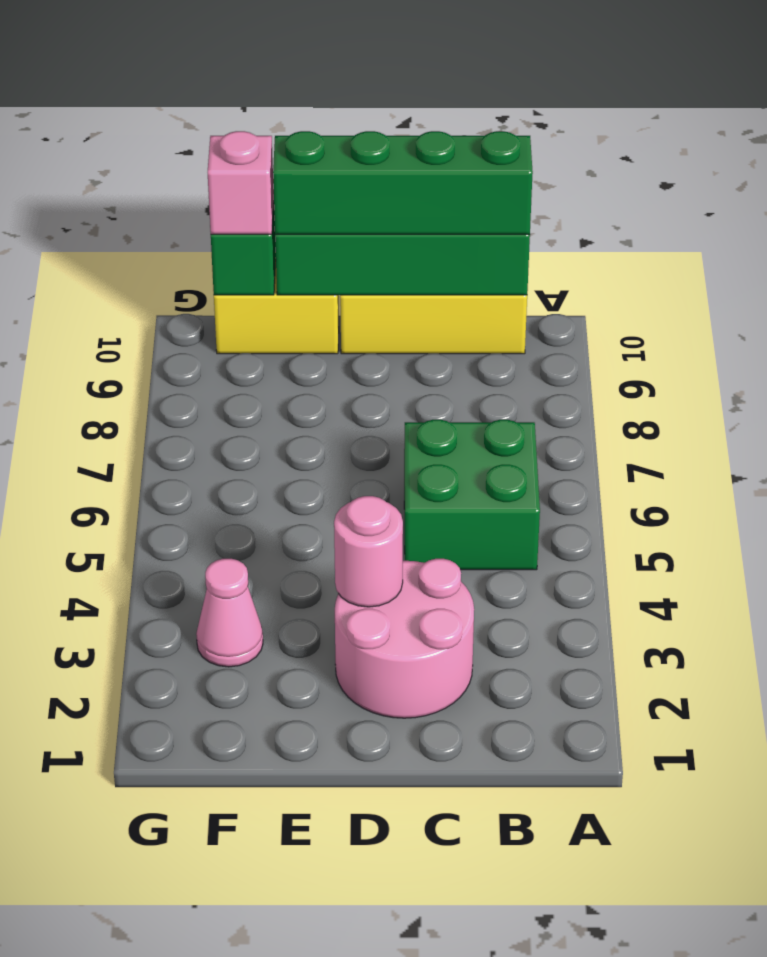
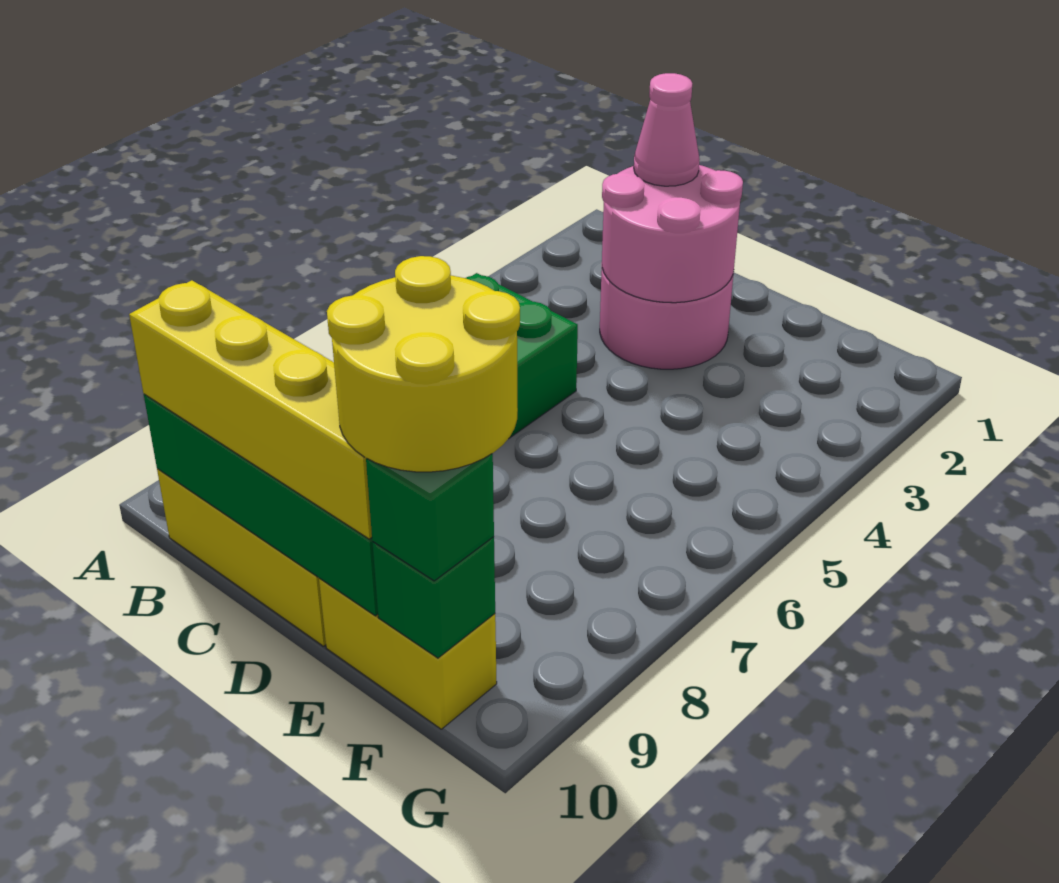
green brick B10:E10 level 3 -> yellow brick B10:E10 level 3
pink round brick D3 level 2 -> pink round brick C2:D3 level 2
none -> yellow round brick E9:F10 level 4
pink cone F3 level 1 -> pink cone C2 level 3
pink brick F10 level 3 -> green brick F10 level 3

